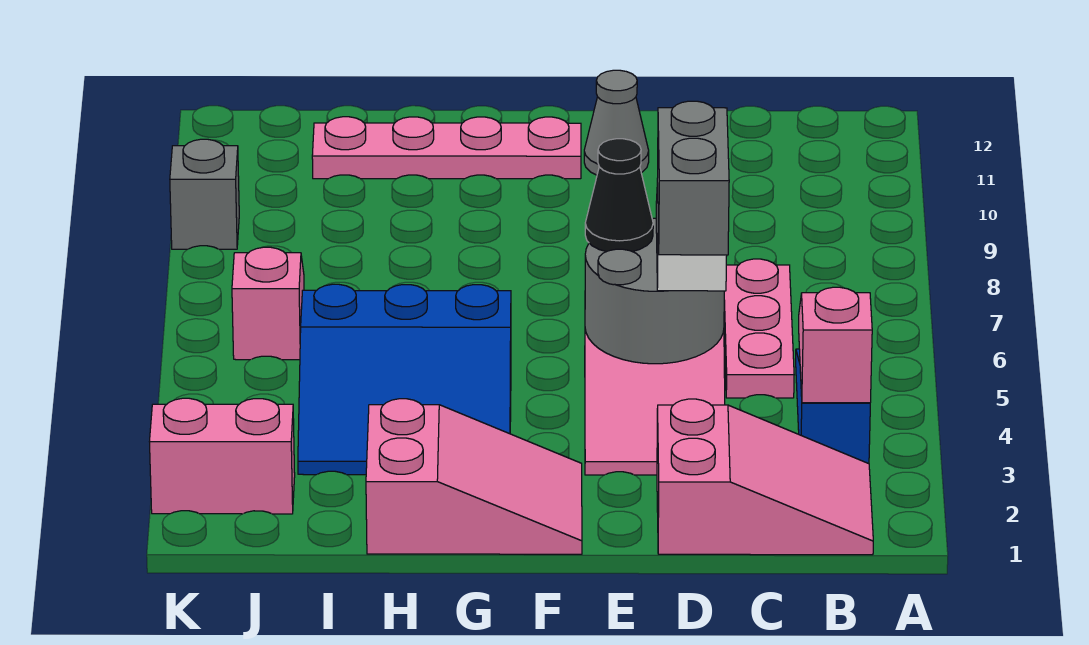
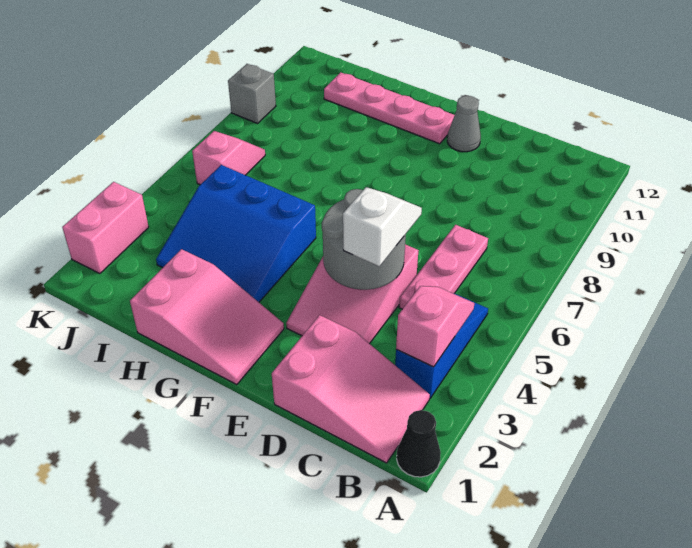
grey brick D3:D4 level 4 -> none
black cone E5 level 3 -> black cone A1 level 1
pink brick J2:K2 level 1 -> pink brick K2:K3 level 1

